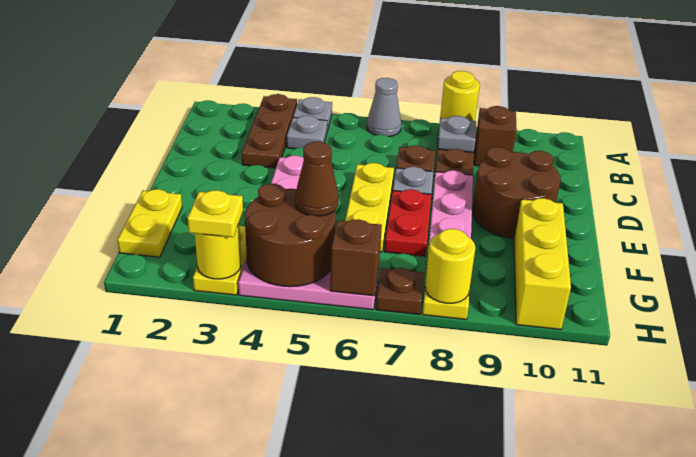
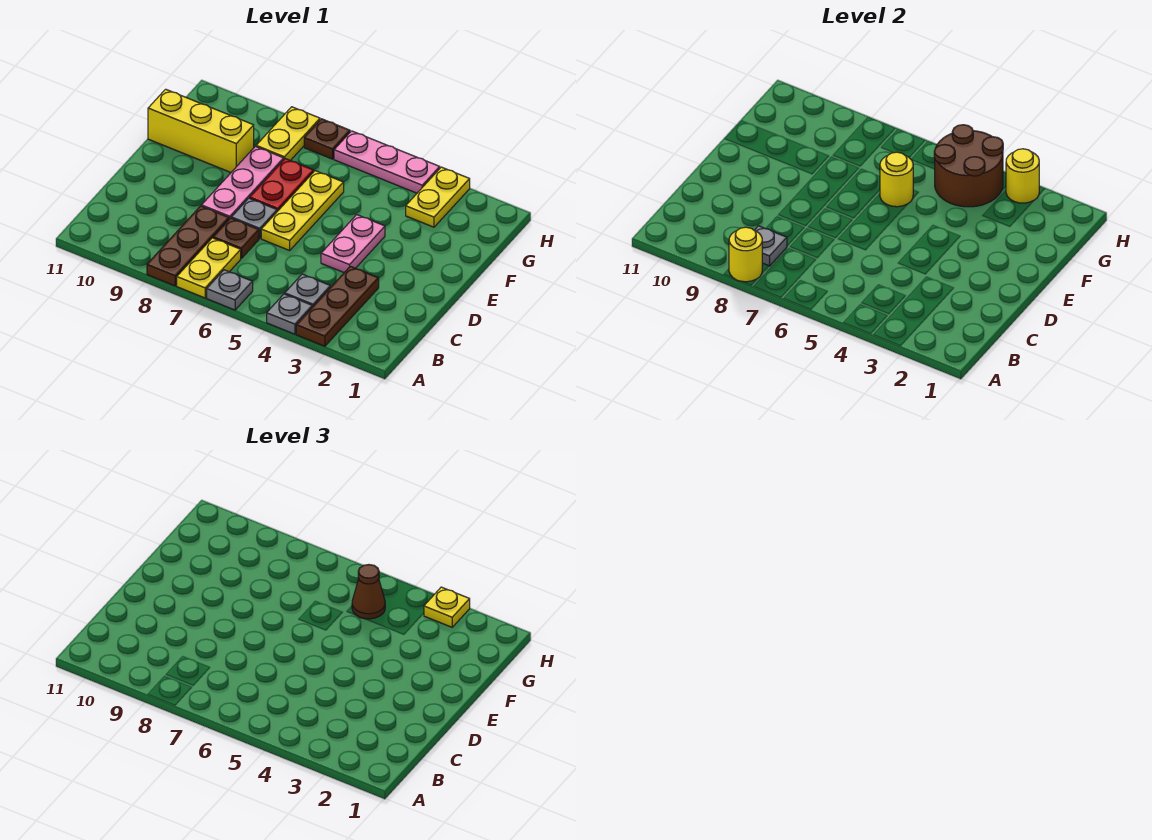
grey cone A6 level 1 -> grey plate A6 level 1
brown brick B9 level 1 -> none
brown round brick D9:E10 level 1 -> none
yellow plate F1:G1 level 1 -> yellow plate A7:B7 level 1
yellow brick F10:H10 level 1 -> yellow brick F9:F11 level 1
brown brick H6 level 2 -> none
yellow round brick H8 level 2 -> yellow round brick F6 level 2

